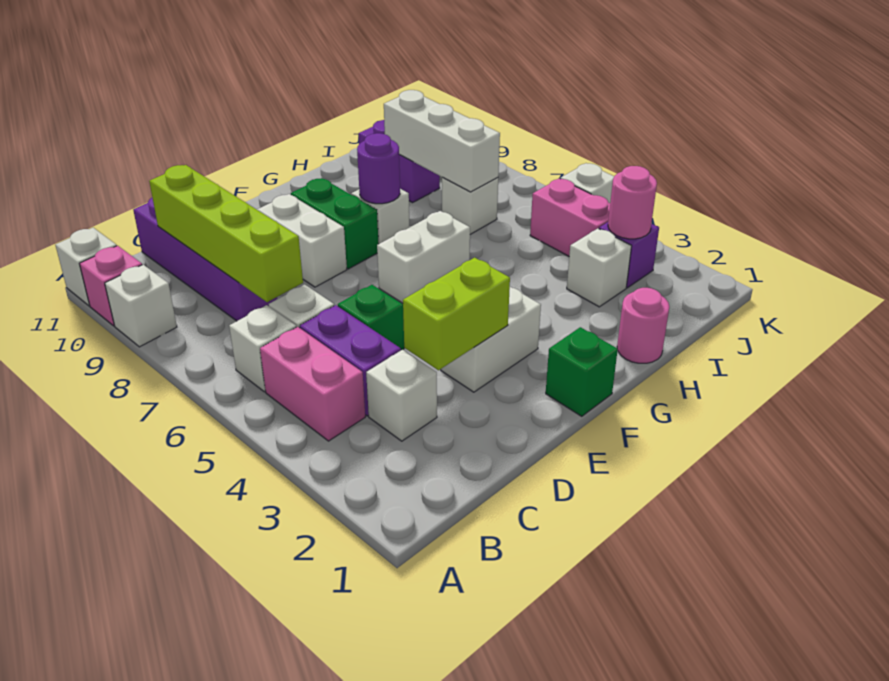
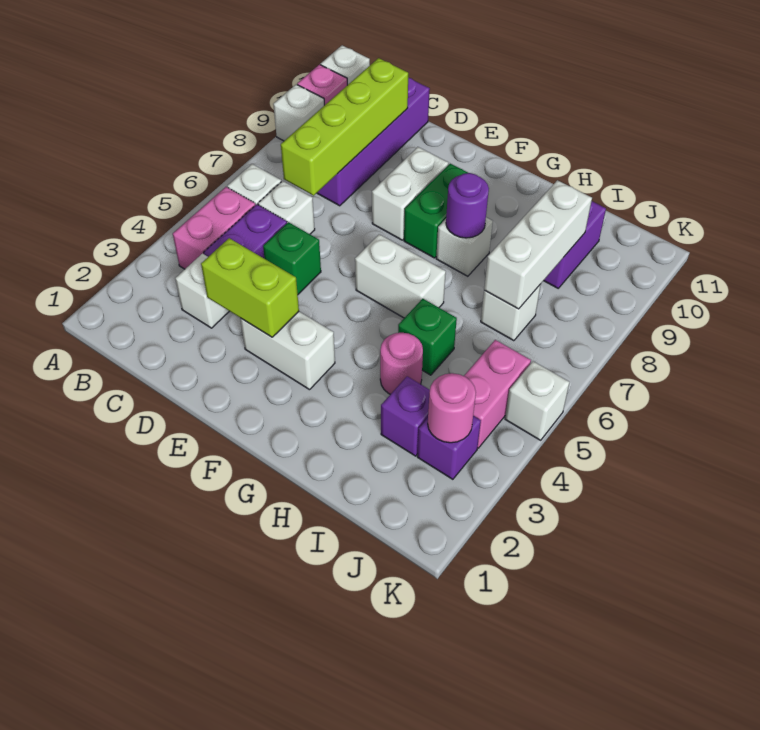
green brick F1 level 1 -> green brick H5 level 1
pink round brick H1 level 1 -> pink round brick H4 level 1
white brick I3 level 1 -> purple brick I3 level 1

